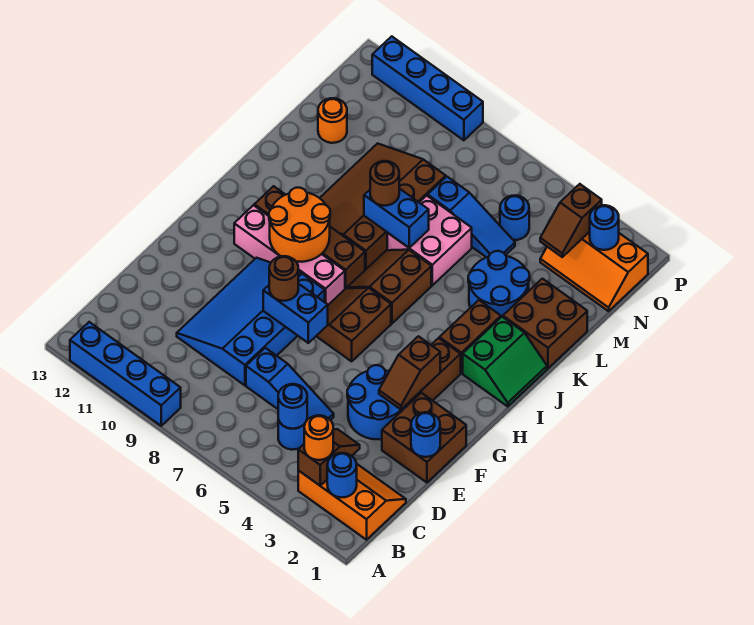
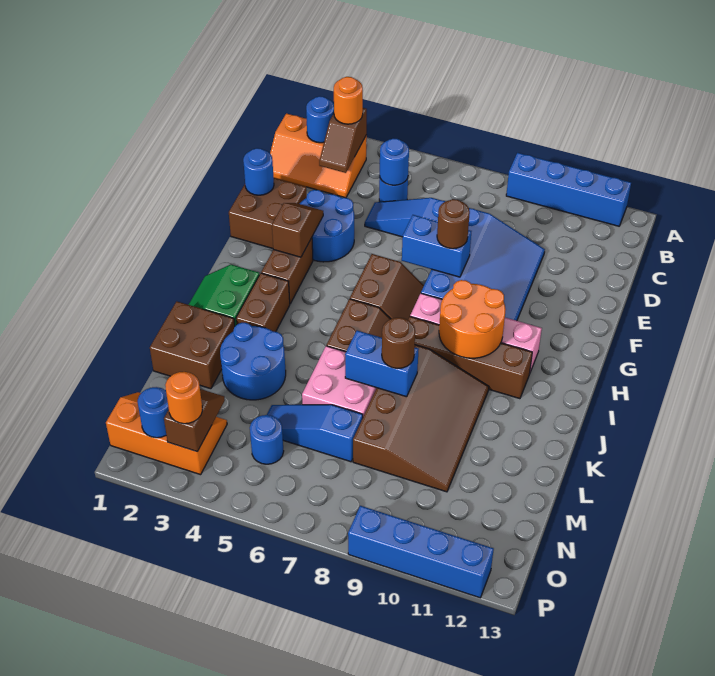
orange round brick M12 level 1 -> orange round brick O3 level 3

